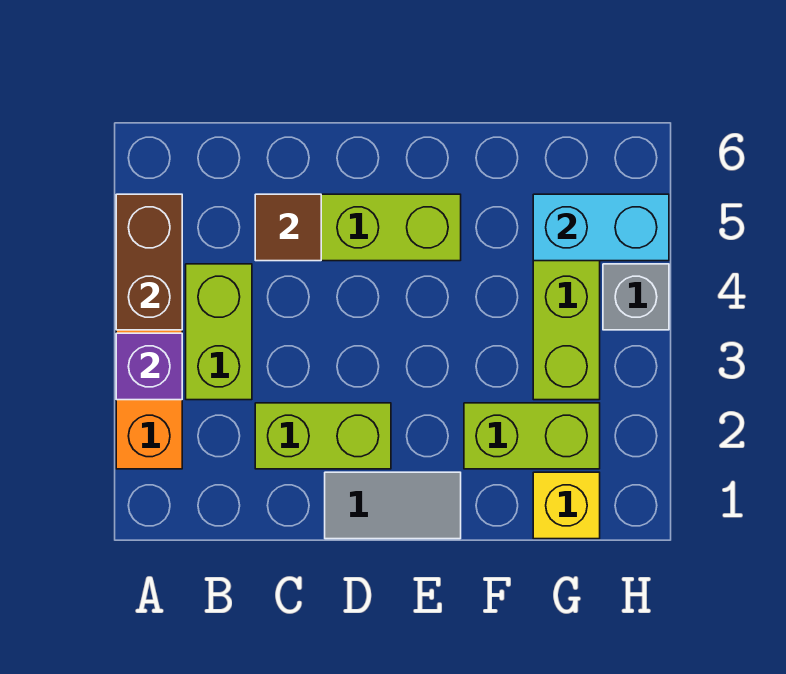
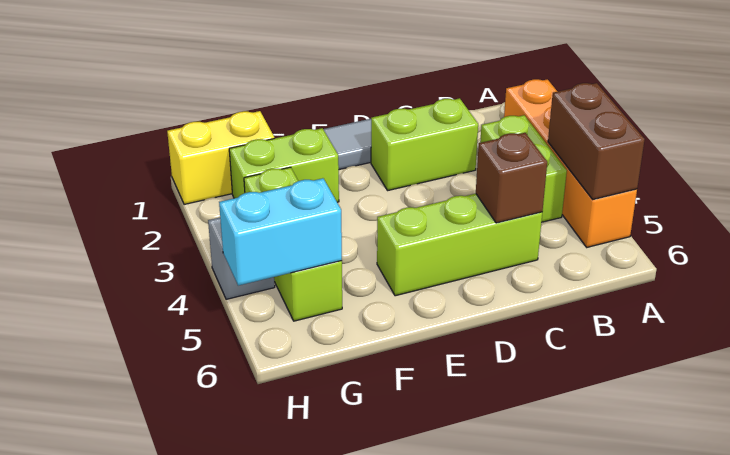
purple brick A3 level 2 -> none
brown tile C5 level 2 -> brown brick C5 level 2
yellow brick G1 level 1 -> yellow brick G1:H1 level 1

